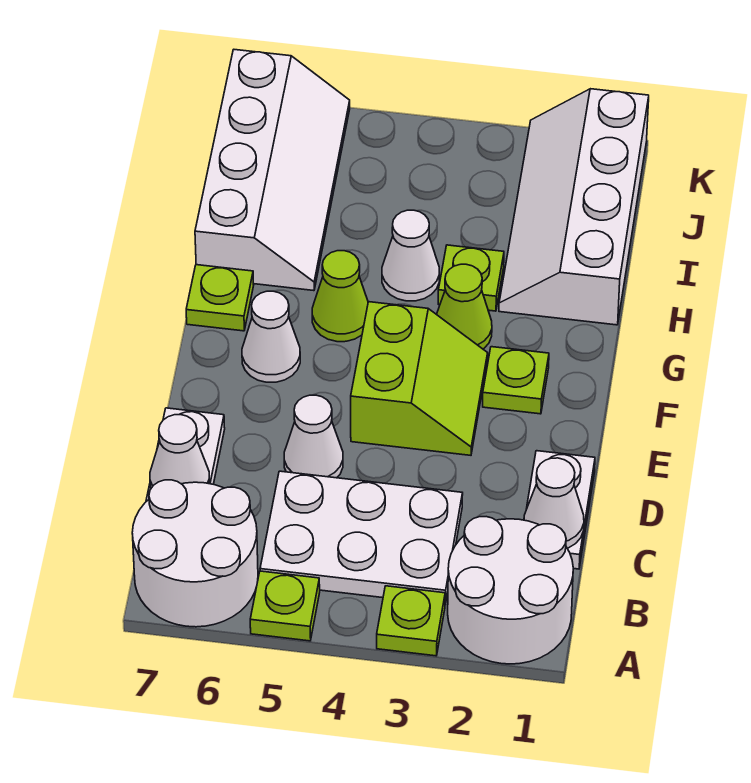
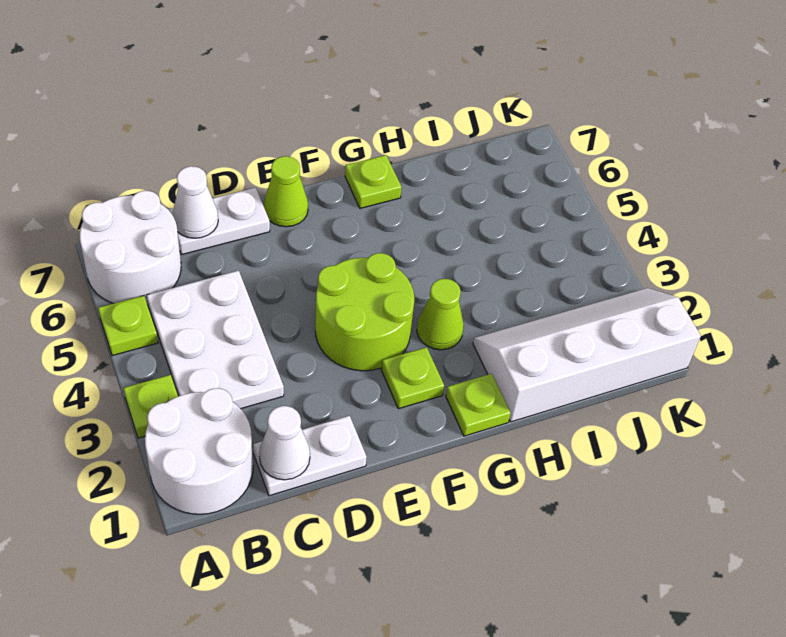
white cone D5 level 1 -> none
lime slope E3:F4 level 1 top 4 -> lime round brick E3:F4 level 1
white cone F6 level 1 -> none
lime cone G5 level 1 -> lime cone E7 level 1
lime plate H3 level 1 -> lime plate G1 level 1
white cone H4 level 1 -> none
white slope H6:K7 level 1 top 7 -> none

